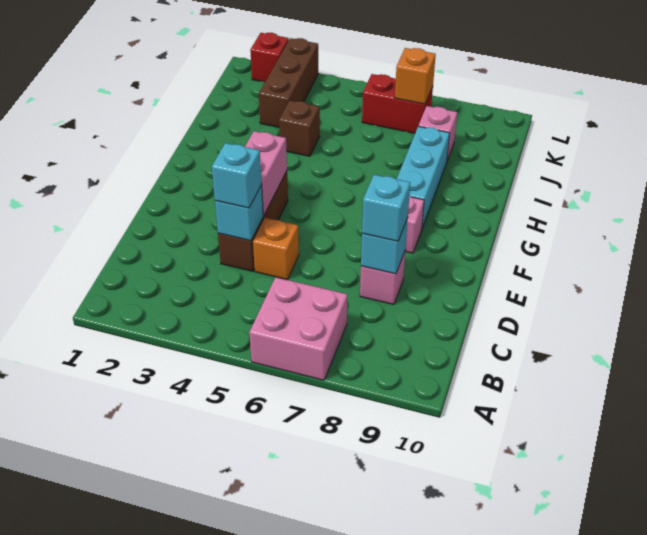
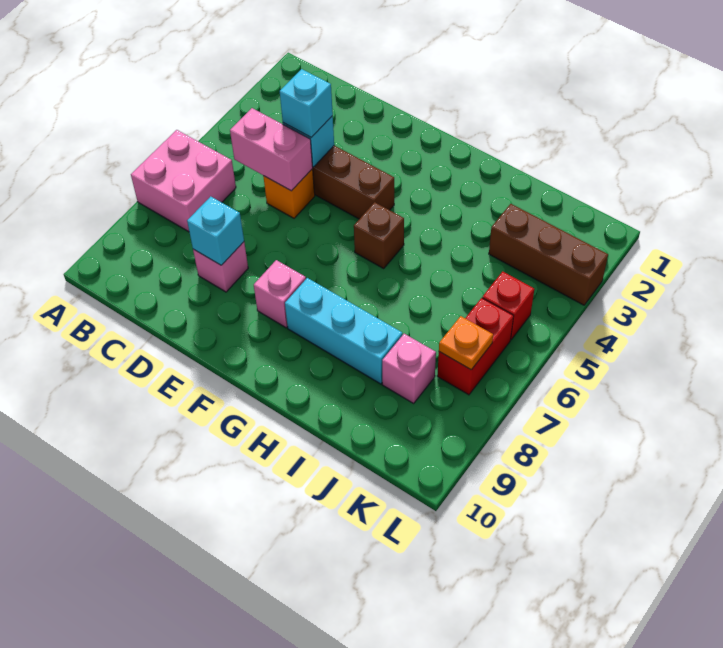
cyan brick D8 level 3 -> none
pink brick E4:F4 level 2 -> pink brick C5:D5 level 2
brown brick I4 level 1 -> brown brick G5 level 1
orange brick K7 level 2 -> orange plate K7 level 2
red brick L2 level 1 -> red brick K5 level 1

